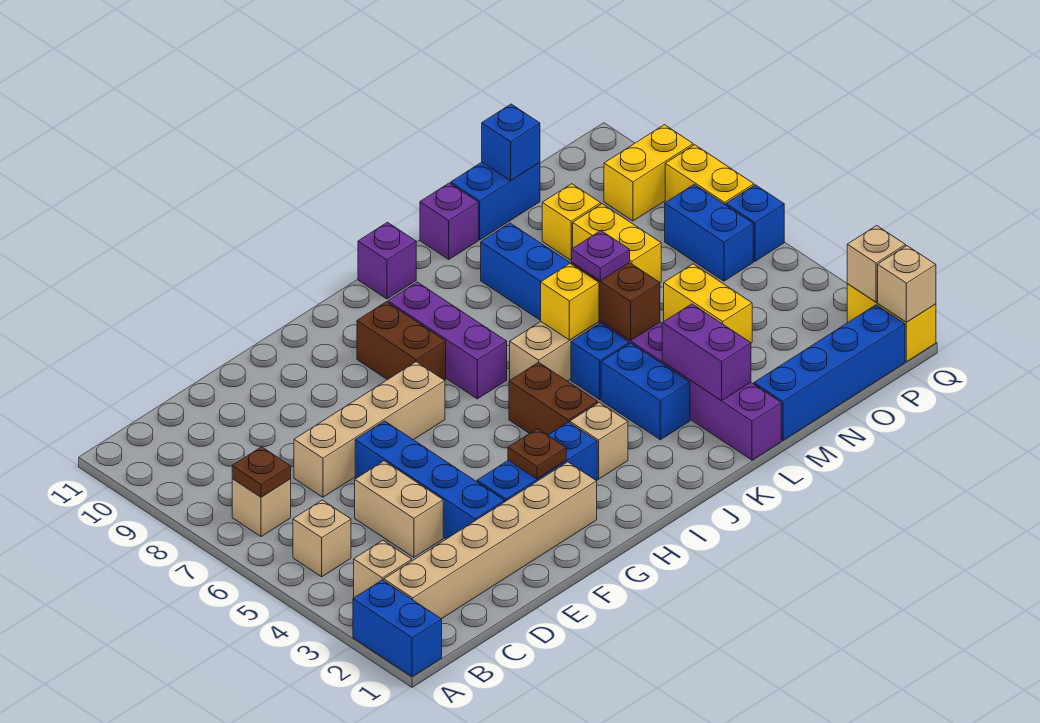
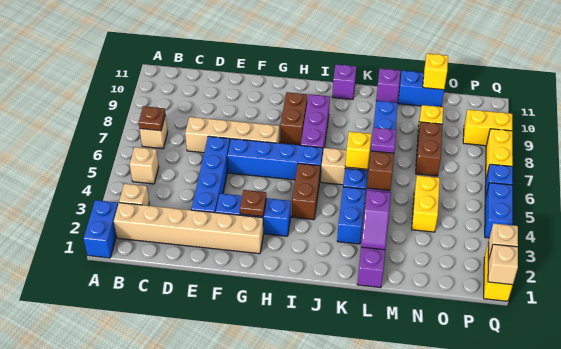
tan brick D4:D5 level 1 -> none
tan brick I3 level 1 -> none
purple brick L2:L3 level 2 -> purple slope L2:L3 level 2 top 3
blue brick M1:P1 level 1 -> blue brick F6:I6 level 1
yellow brick N7:N8 level 1 -> brown brick N7:N8 level 1
blue brick N11 level 2 -> yellow brick N11 level 2
blue brick P6:P7 level 1 -> blue brick Q4:Q5 level 1

